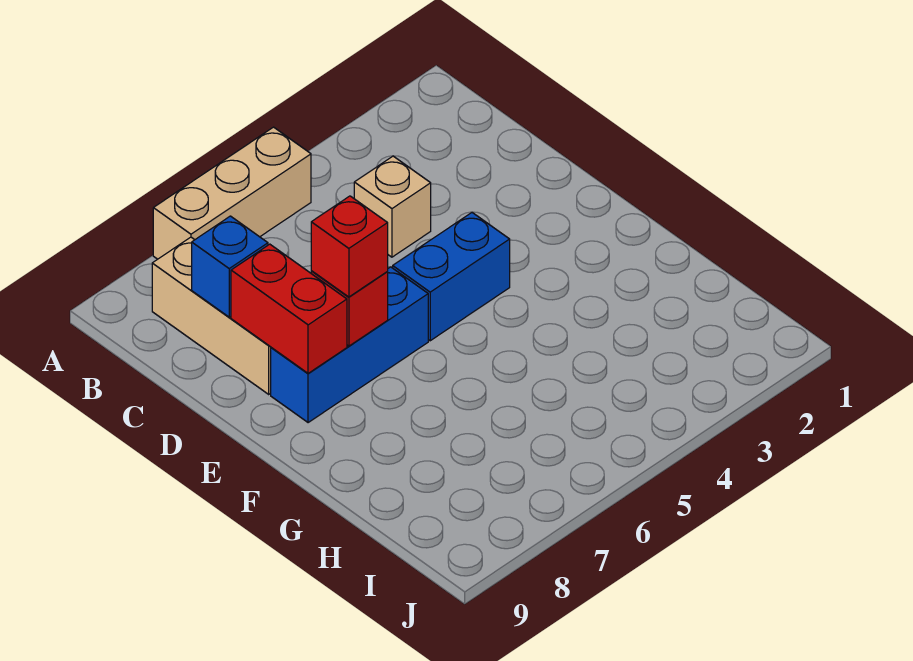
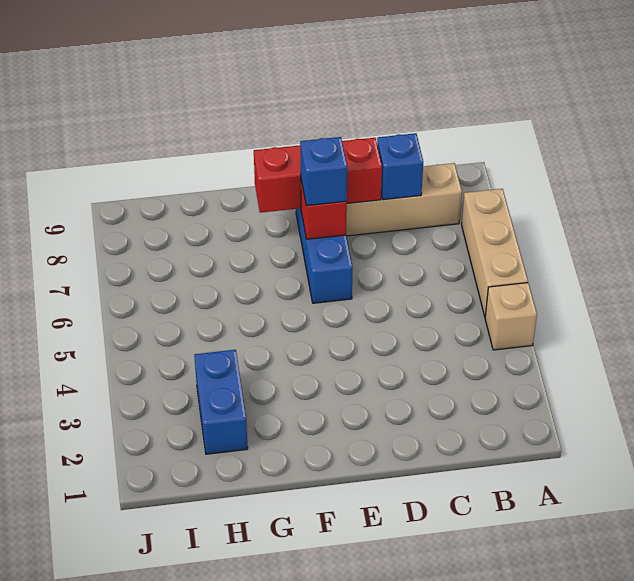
tan brick C4 level 1 -> tan brick A4 level 1
red brick D8:E8 level 2 -> red brick D8:F8 level 2
blue brick E4:E5 level 1 -> blue brick H2:H3 level 1
red brick E7 level 3 -> blue brick E7 level 3

